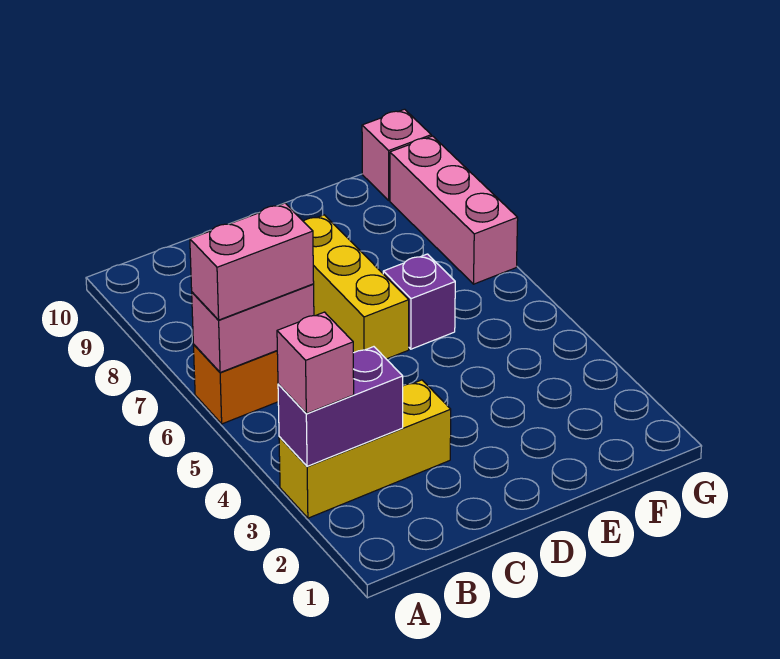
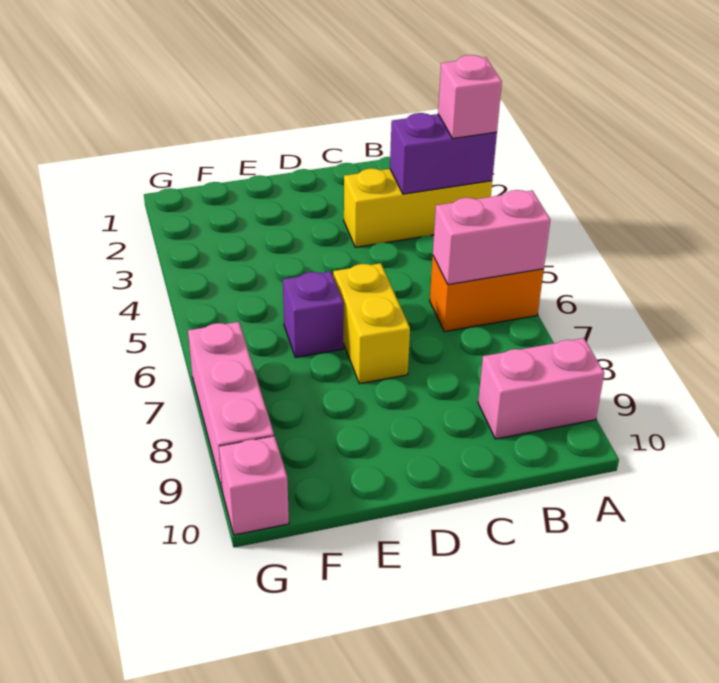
pink brick A6:B6 level 3 -> pink brick A9:B9 level 1
yellow brick D6:D8 level 1 -> yellow brick D6:D7 level 1

